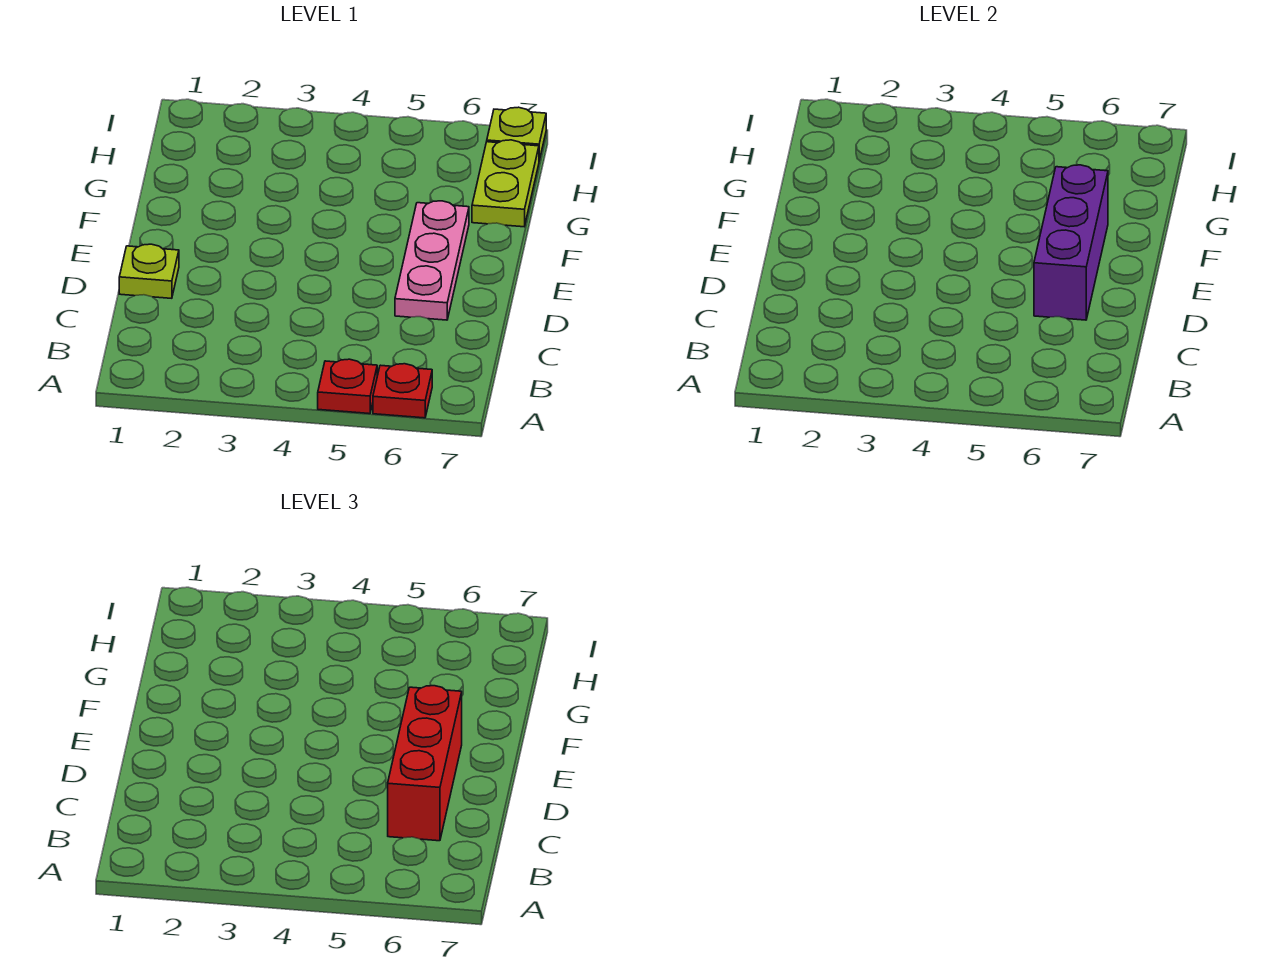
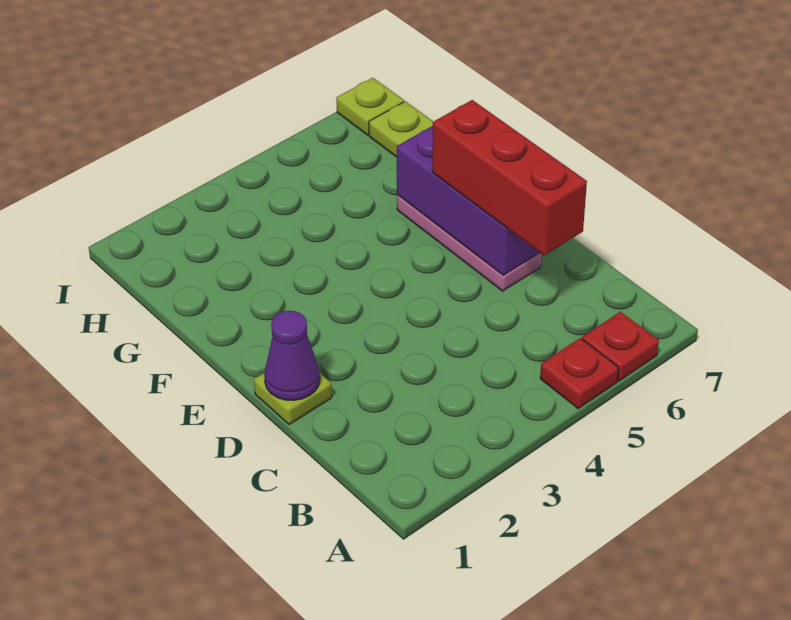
none -> purple cone D1 level 2

